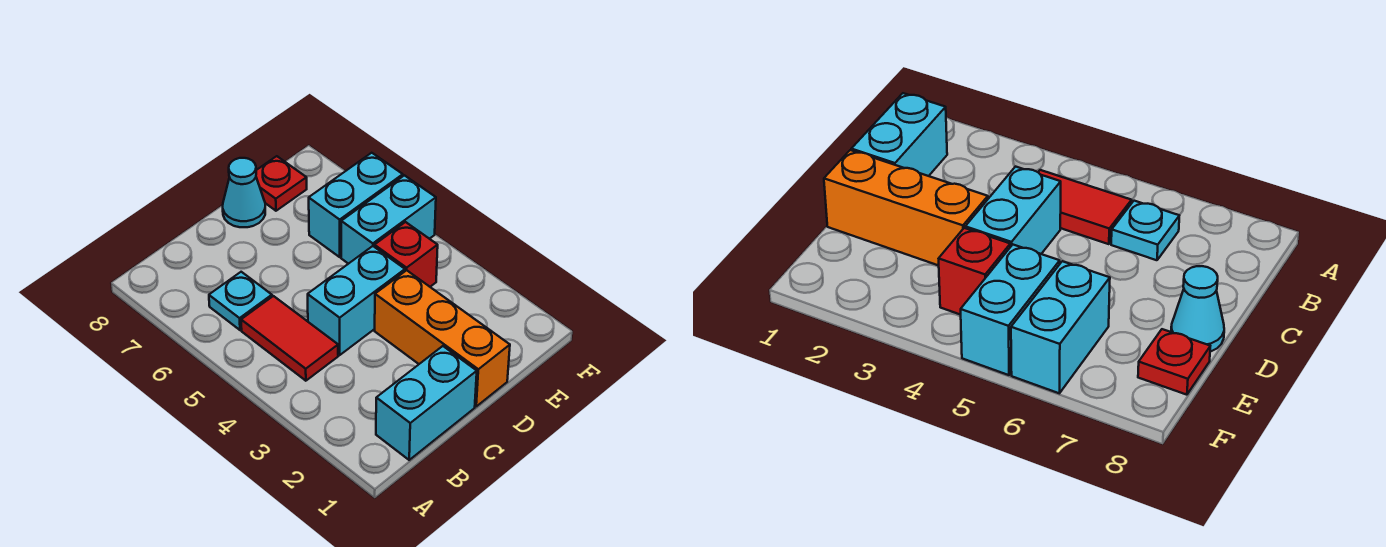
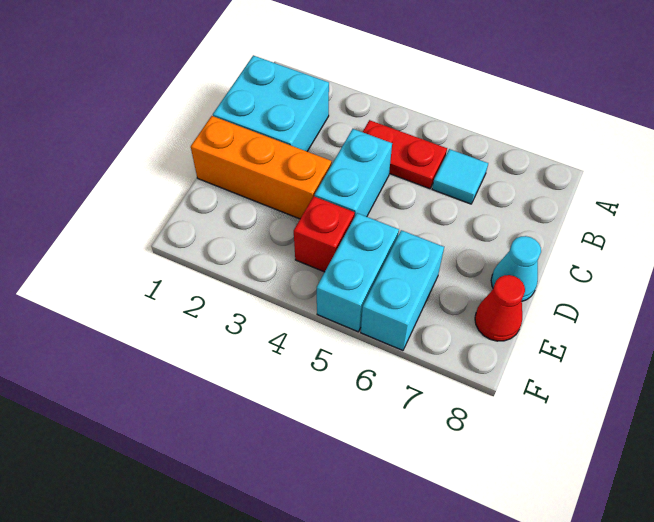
cyan brick B1:C1 level 1 -> cyan brick B1:C2 level 1
red tile B4:B5 level 1 -> red plate B4:B5 level 1
cyan plate B6 level 1 -> cyan tile B6 level 1
red plate E8 level 1 -> red cone E8 level 1

